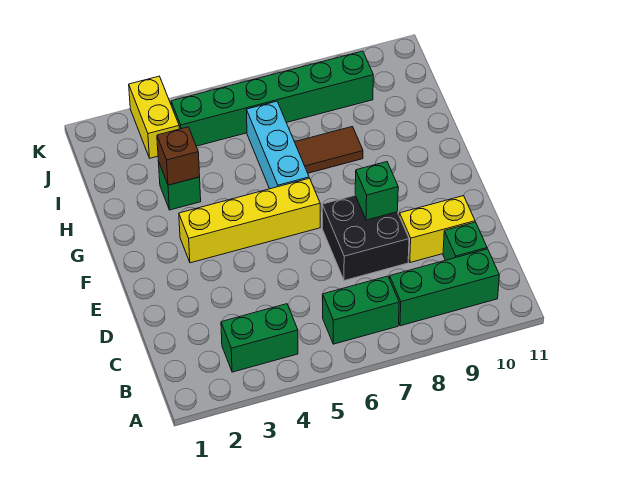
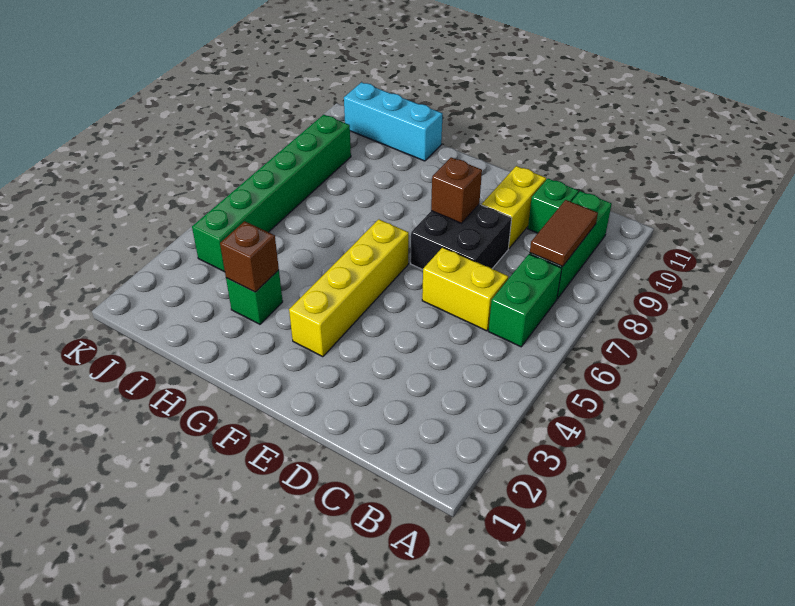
green brick B3:B4 level 1 -> none
green brick E8 level 2 -> brown brick E8 level 2
cyan brick G6:I6 level 1 -> cyan brick H11:J11 level 1
brown tile H7:H8 level 1 -> brown tile B8:B9 level 2
yellow brick J3:K3 level 1 -> yellow brick C6:D6 level 1

